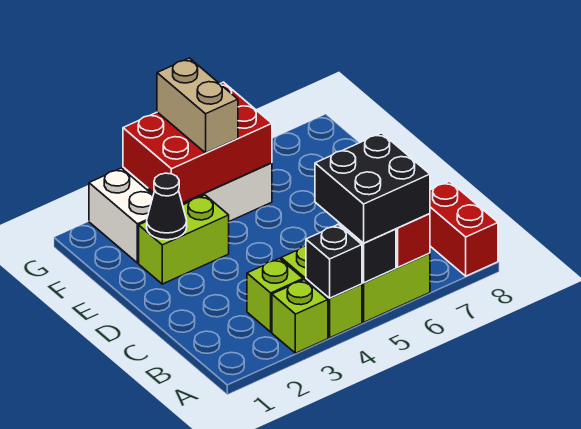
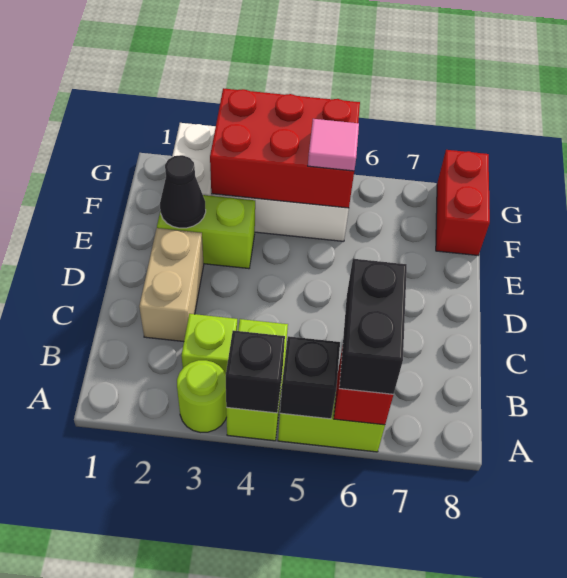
lime brick A3 level 1 -> lime round brick A3 level 1
black brick A5:B6 level 3 -> black brick A6:B6 level 3
red brick A8:B8 level 1 -> red brick F8:G8 level 1
tan brick F4:G4 level 3 -> tan brick C2:D2 level 1
none -> pink tile F5 level 3

